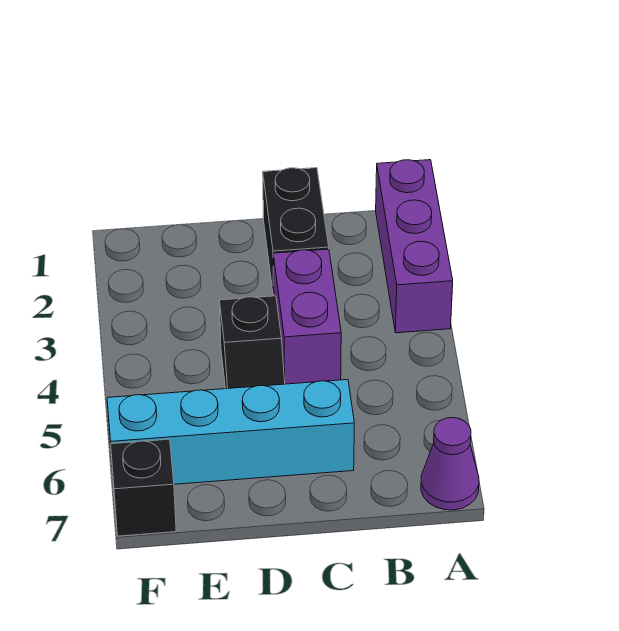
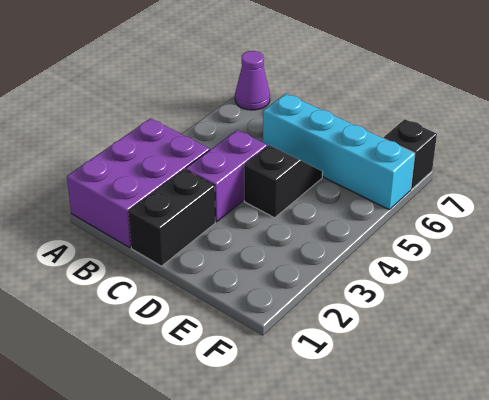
purple brick A1:A3 level 1 -> purple brick A1:B3 level 1

